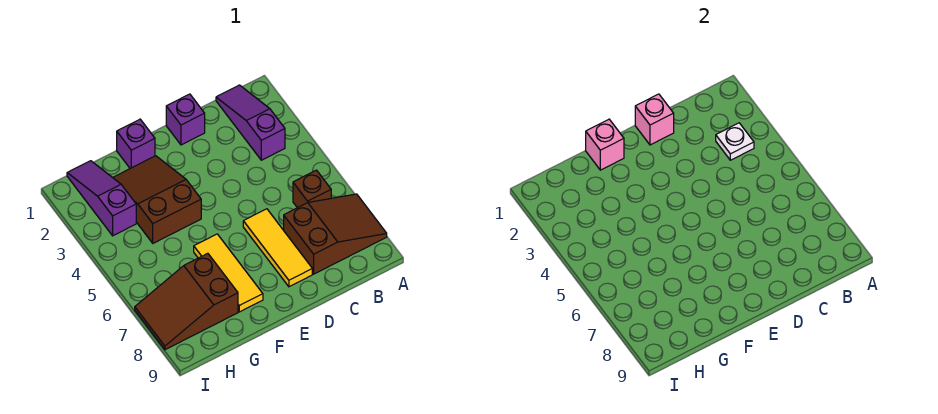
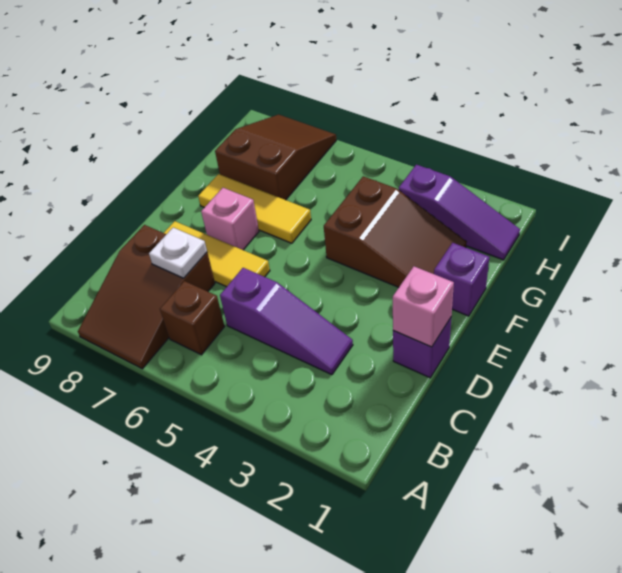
purple slope B1:B3 level 1 top 3 -> purple slope C3:C5 level 1 top 5
white plate B3 level 2 -> white plate C7 level 2
pink brick F1 level 2 -> pink brick E7 level 1

